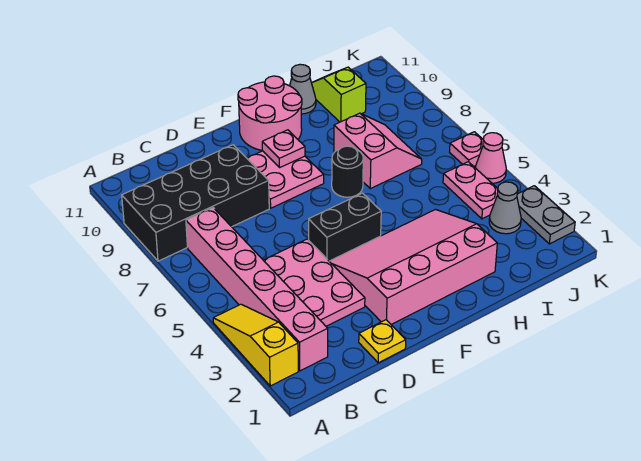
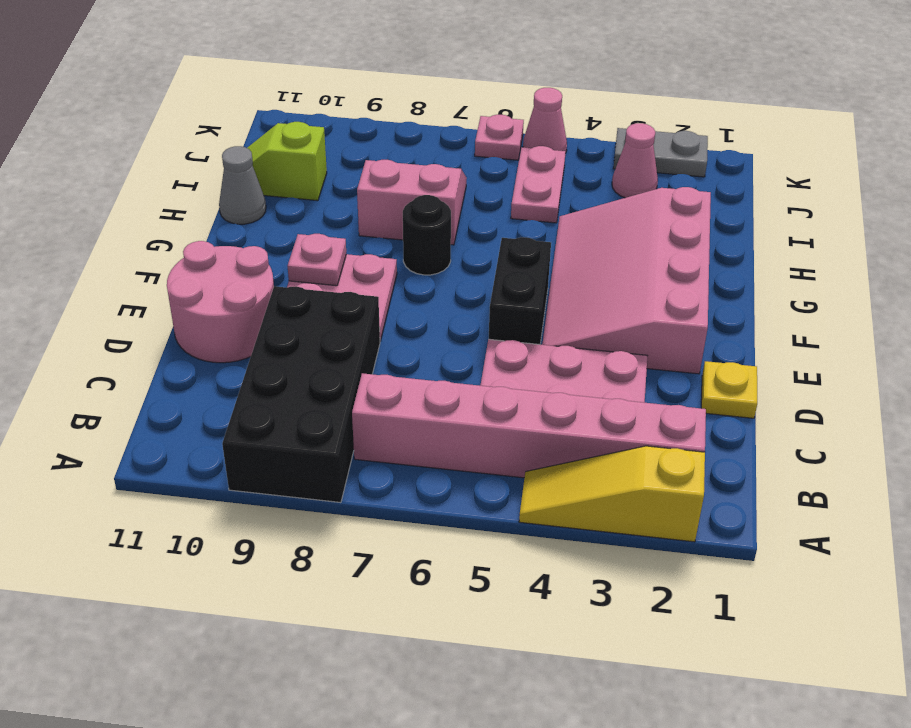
pink round brick F10:G11 level 1 -> pink round brick D10:E11 level 1
grey cone J3 level 1 -> pink cone J3 level 1
pink plate J4:J5 level 1 -> pink plate I5:J5 level 1

